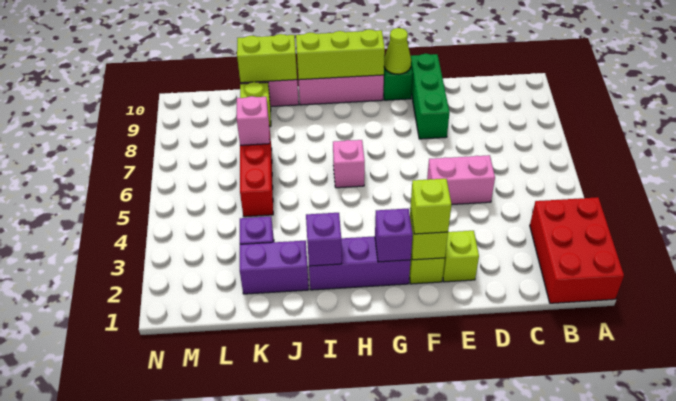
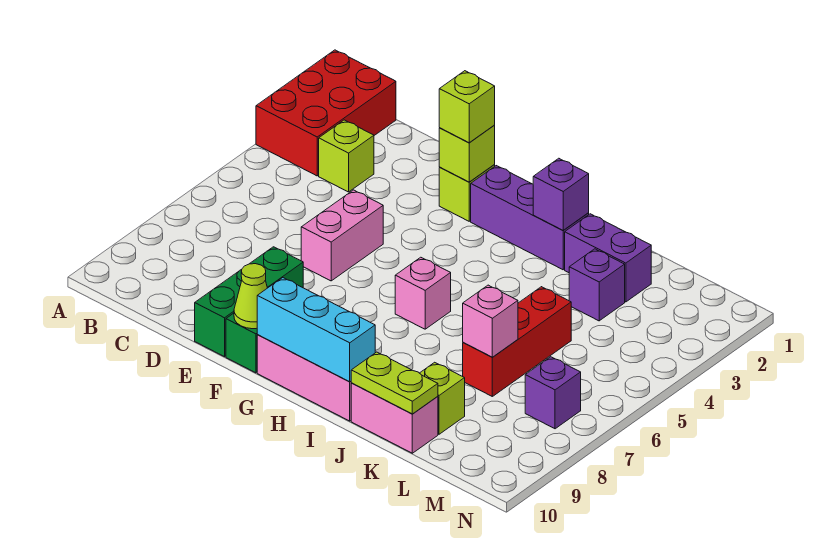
pink brick D5:E5 level 1 -> pink brick E5:E6 level 1
lime brick E2 level 1 -> lime brick C3 level 1
purple brick G2 level 2 -> purple brick M7 level 1
lime brick G10:I10 level 2 -> cyan brick G10:I10 level 2
lime brick J10:K10 level 2 -> lime plate J10:K10 level 2

